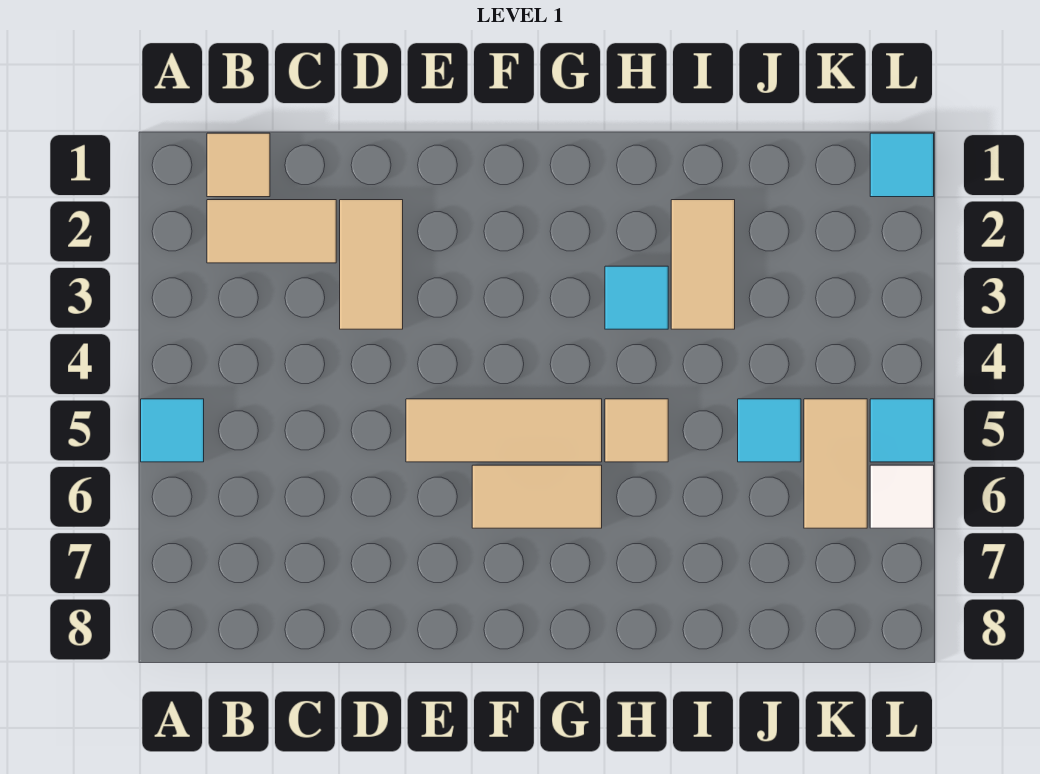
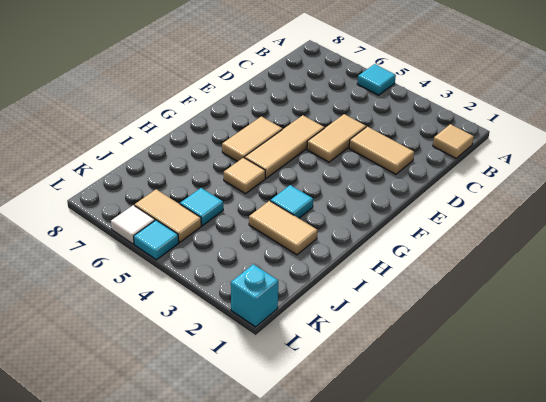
tan tile B2:C2 level 1 -> tan tile D4:E4 level 1
cyan tile L1 level 1 -> cyan brick L1 level 1

